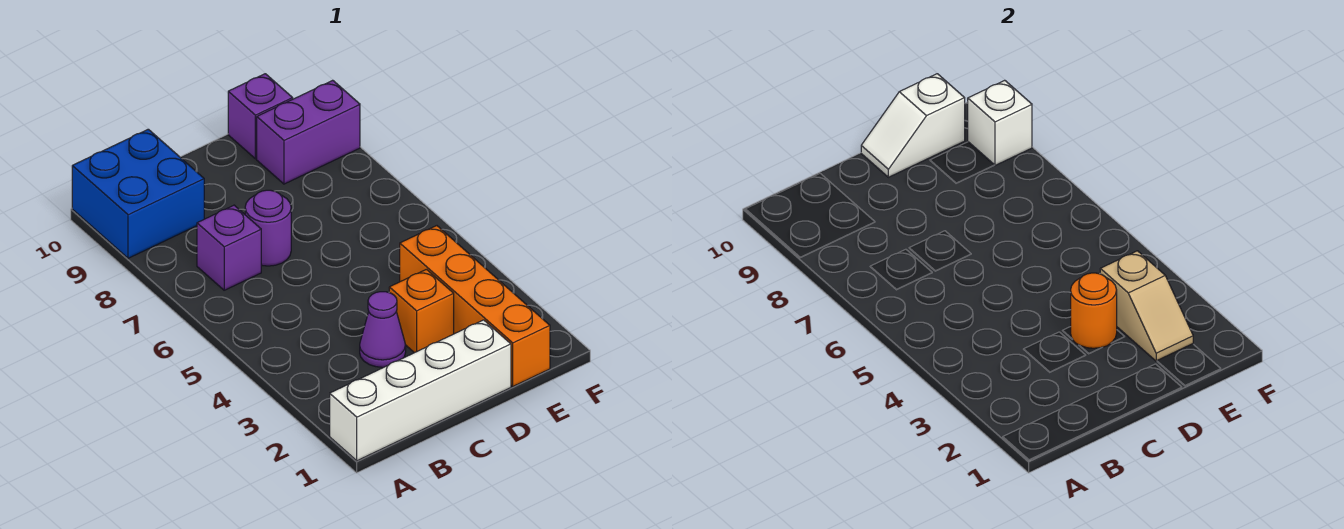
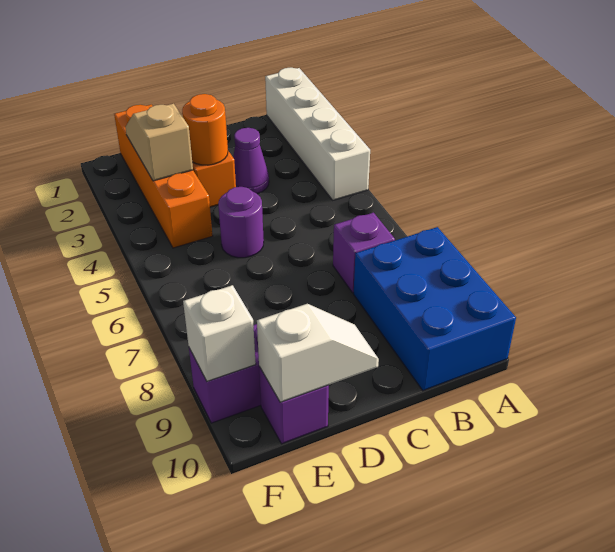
white brick A1:D1 level 1 -> white brick A1:A4 level 1
blue brick A9:B10 level 1 -> blue brick A8:B10 level 1
purple round brick C7 level 1 -> purple round brick D5 level 1

